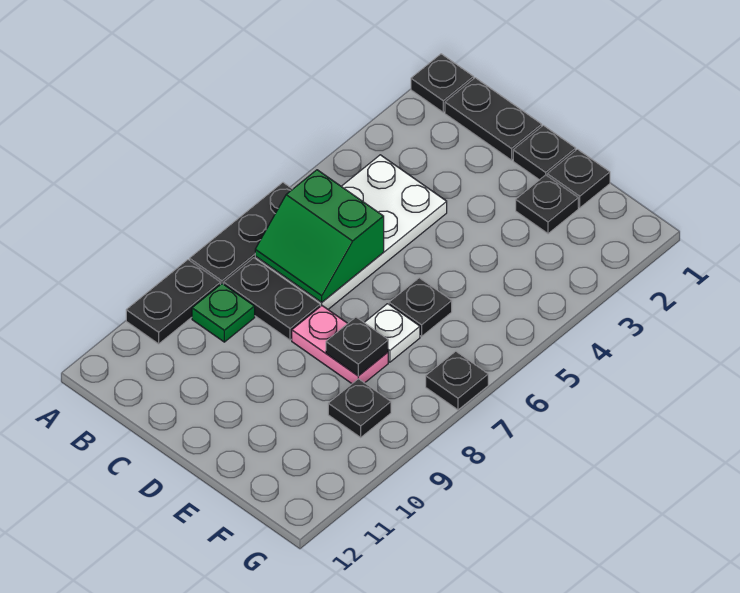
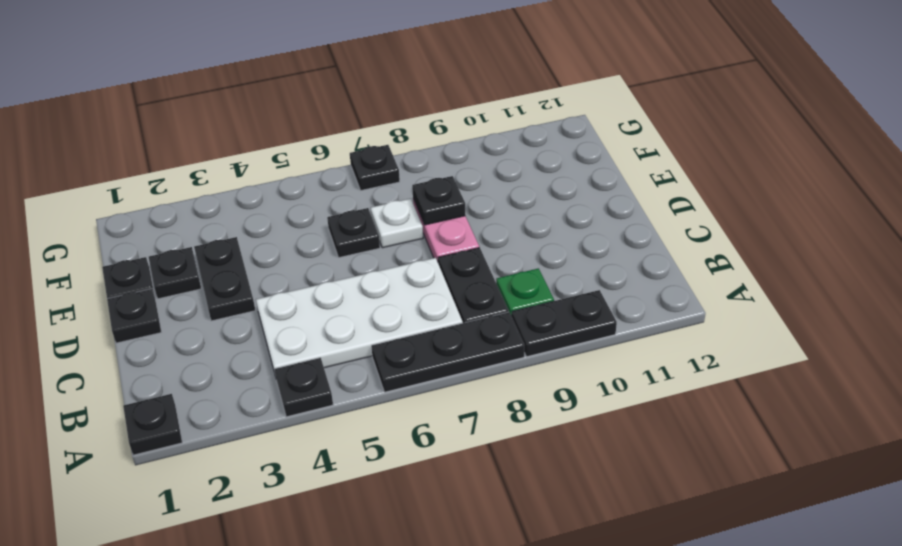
black plate B1:C1 level 1 -> black plate D3:E3 level 1
green slope B6:C7 level 2 top 6 -> none
black plate F9 level 1 -> black plate A4 level 1

